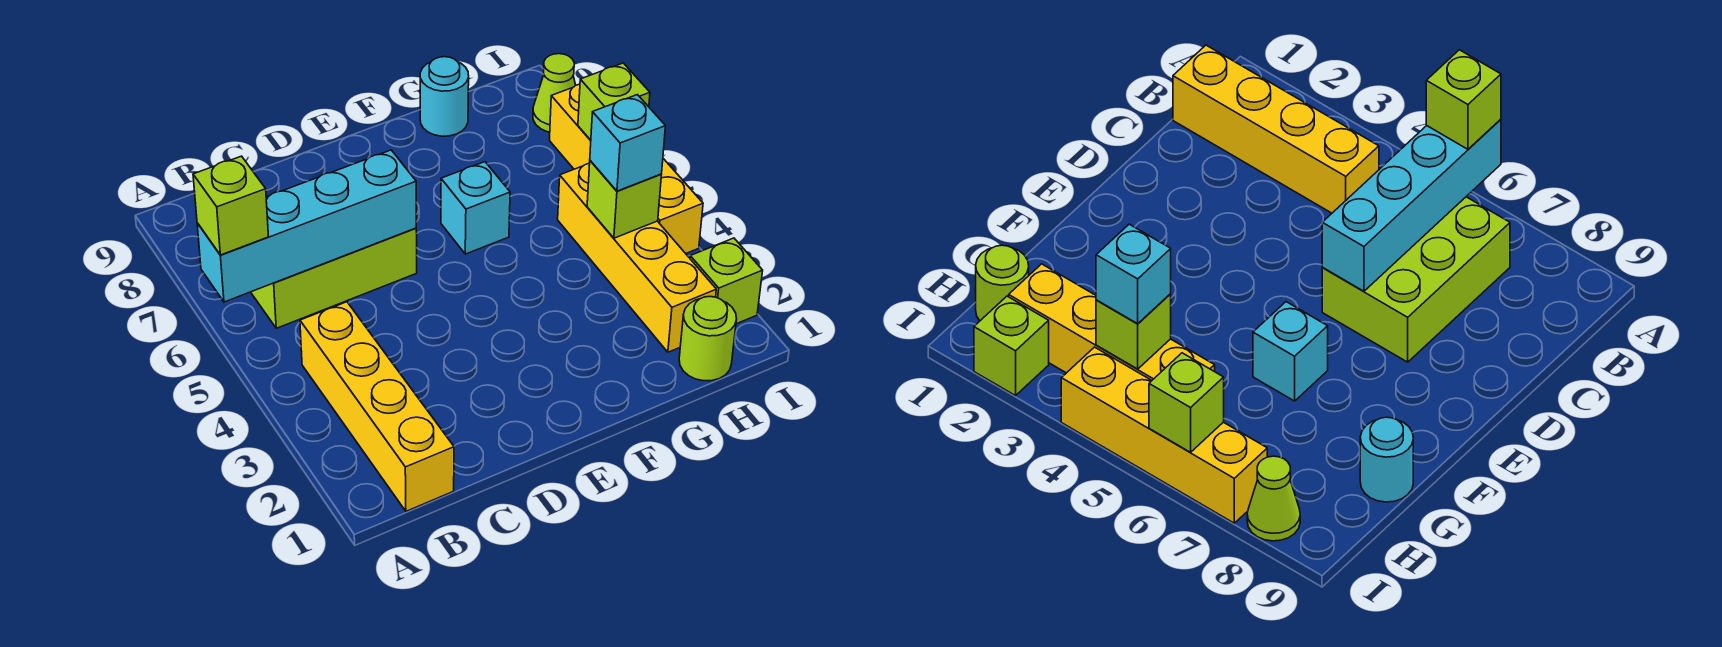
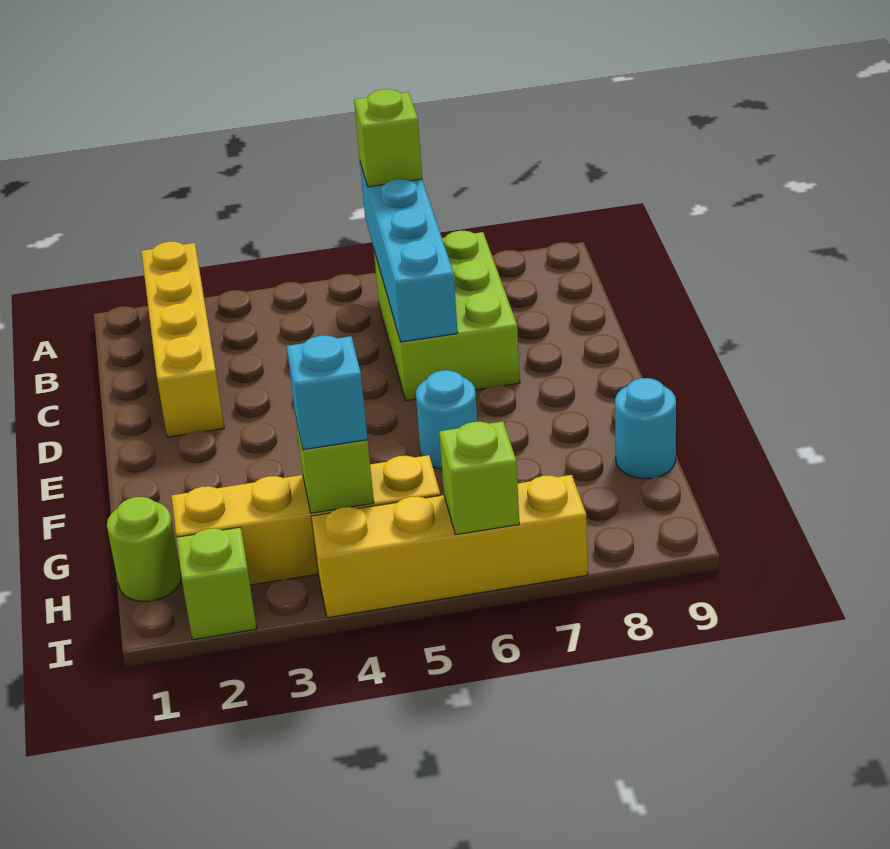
yellow brick B1:B4 level 1 -> yellow brick A2:D2 level 1
cyan brick F6 level 1 -> cyan round brick F6 level 1
lime cone I8 level 1 -> none

